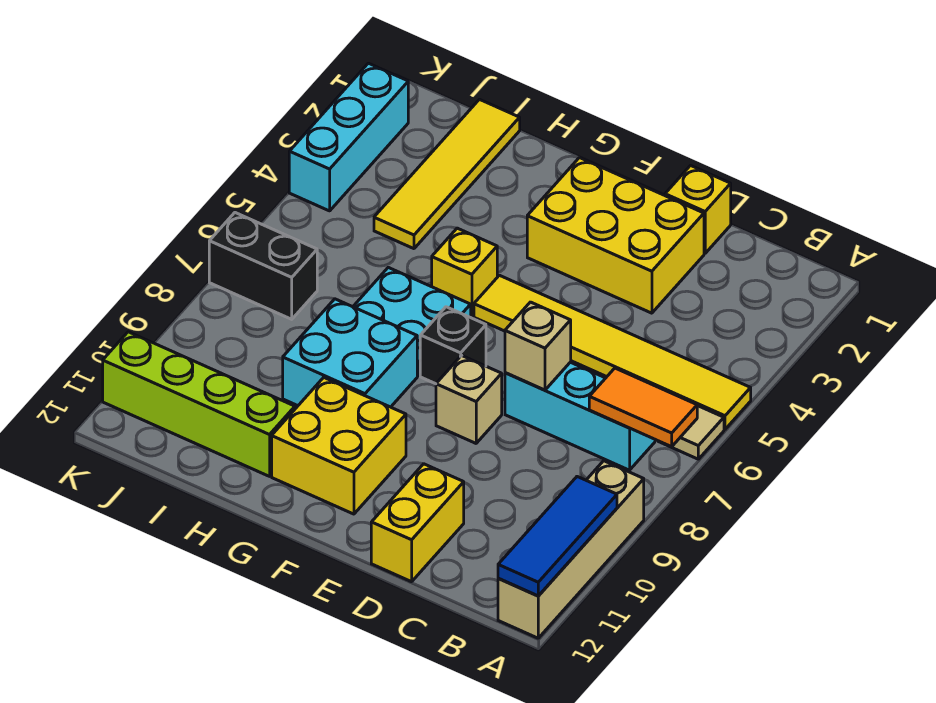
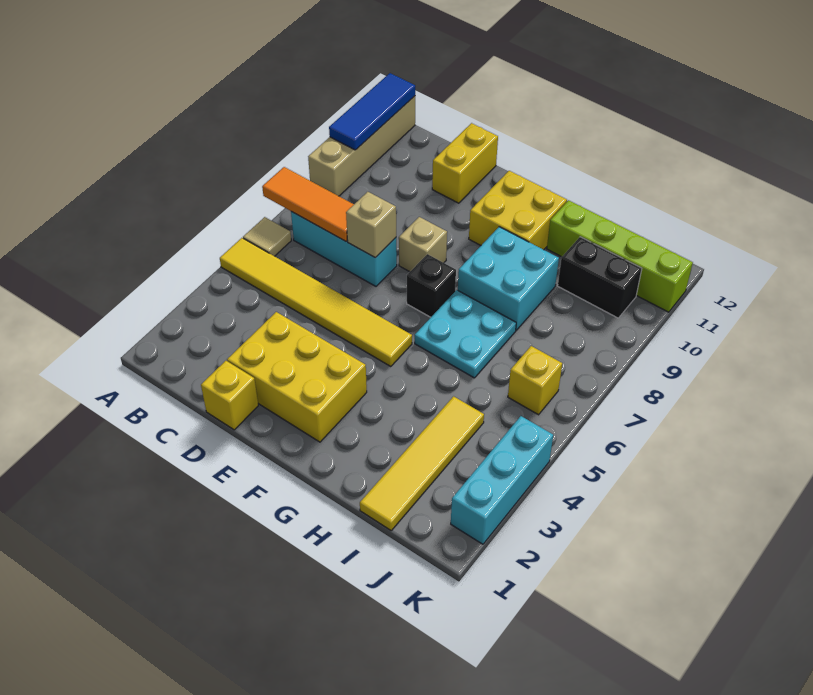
orange tile A7:B7 level 2 -> orange tile A7:C7 level 2
yellow brick G5 level 1 -> yellow brick J6 level 1
black brick J7:K7 level 1 -> black brick I10:J10 level 1

